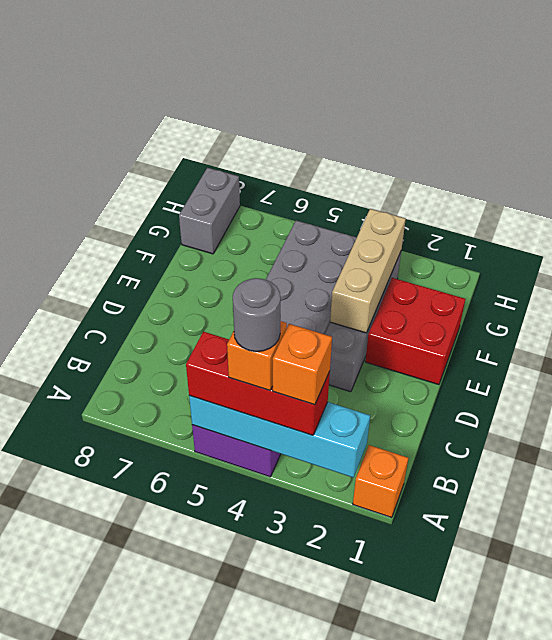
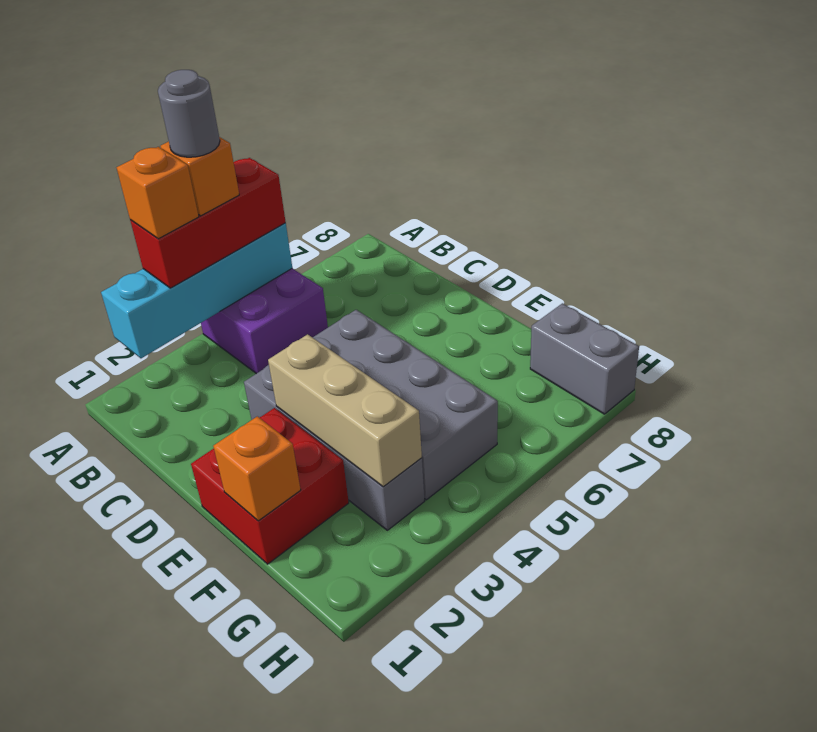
orange brick A1 level 1 -> orange brick F1 level 2

